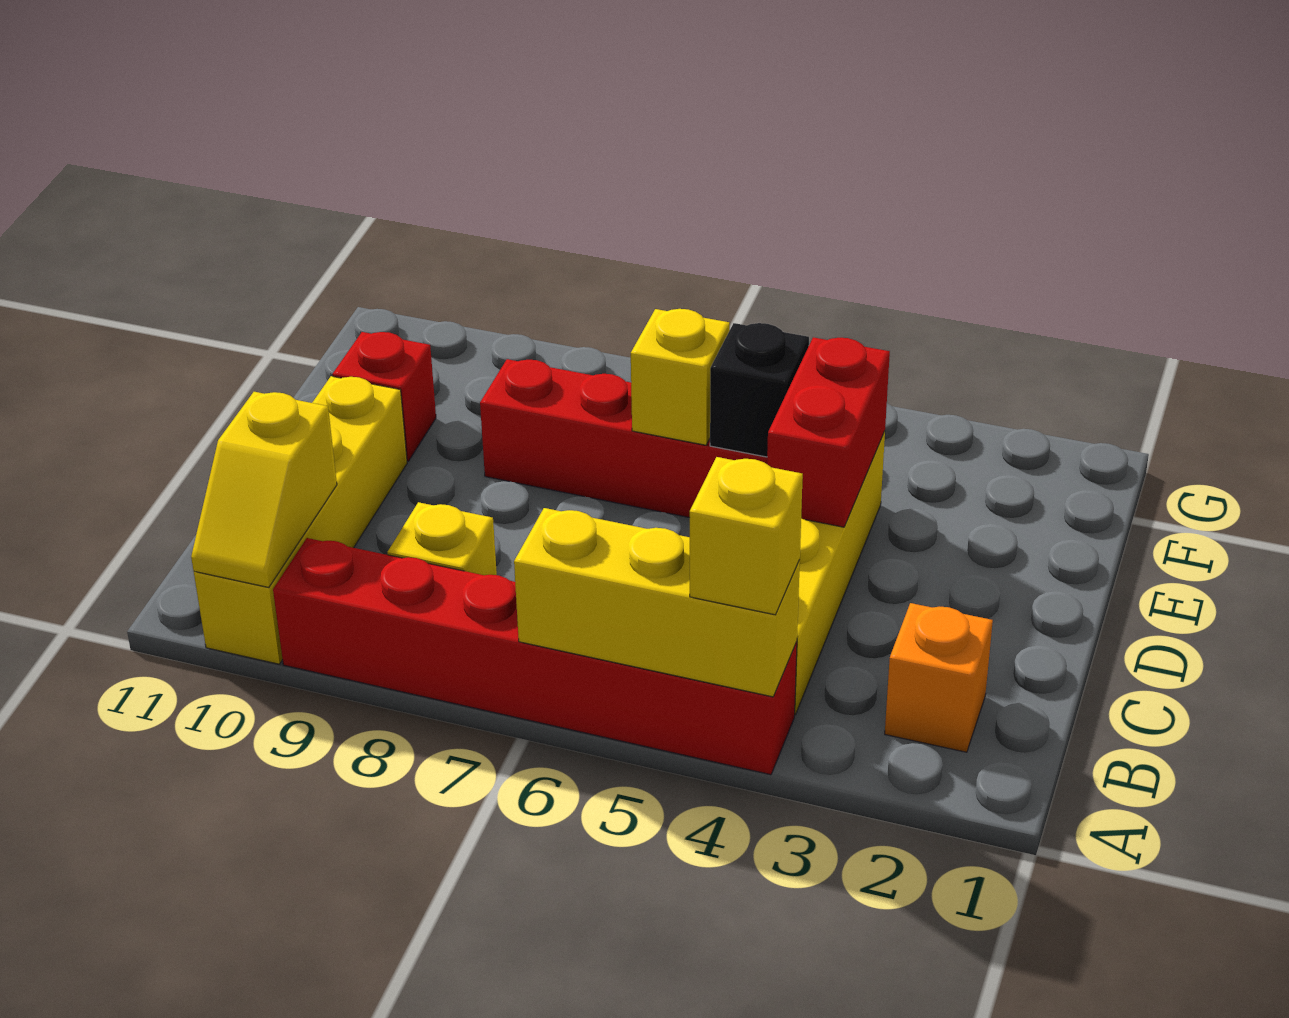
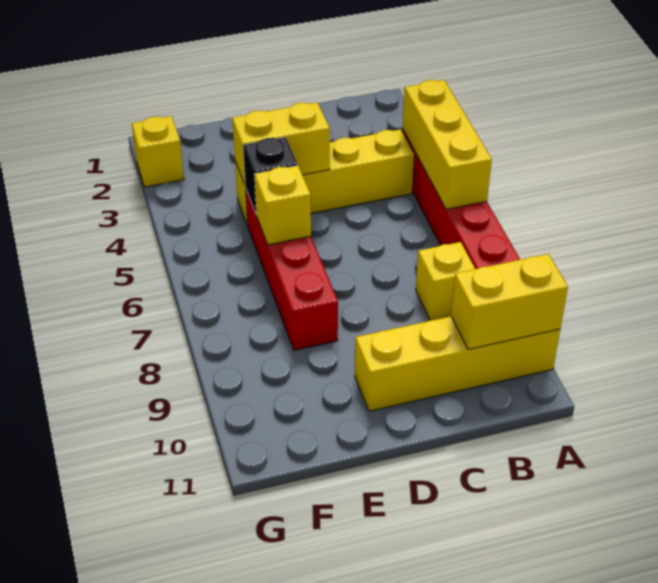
yellow brick A4 level 3 -> yellow brick G2 level 1
yellow slope A10:B10 level 2 top B -> yellow brick A10:B10 level 2
orange brick B2 level 1 -> none
red brick D4:E4 level 2 -> yellow brick D4:E4 level 2
red brick E10 level 1 -> none

